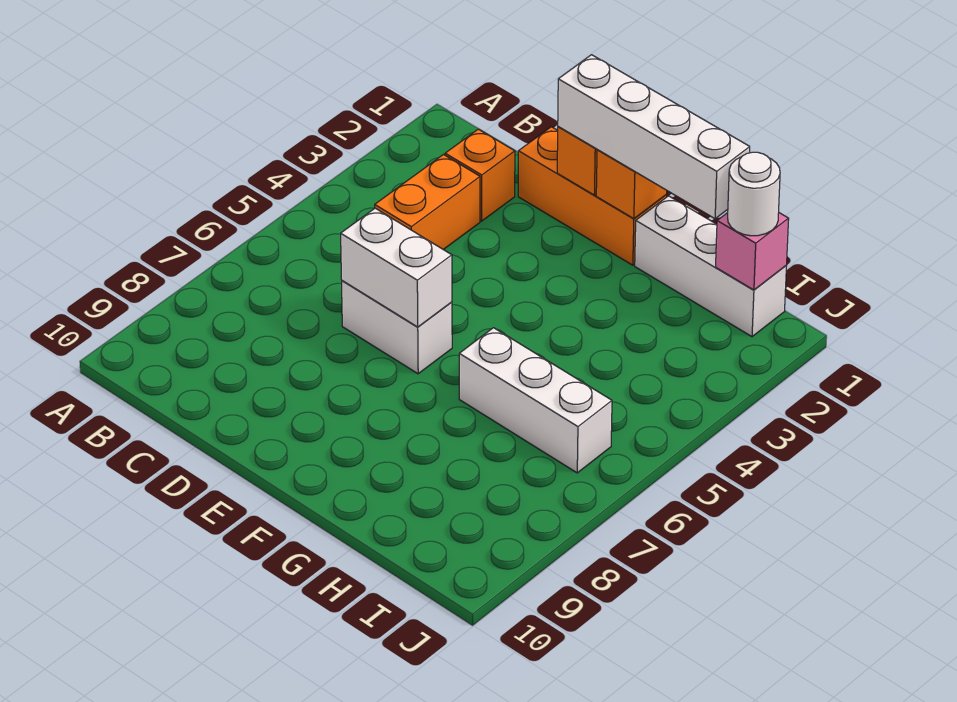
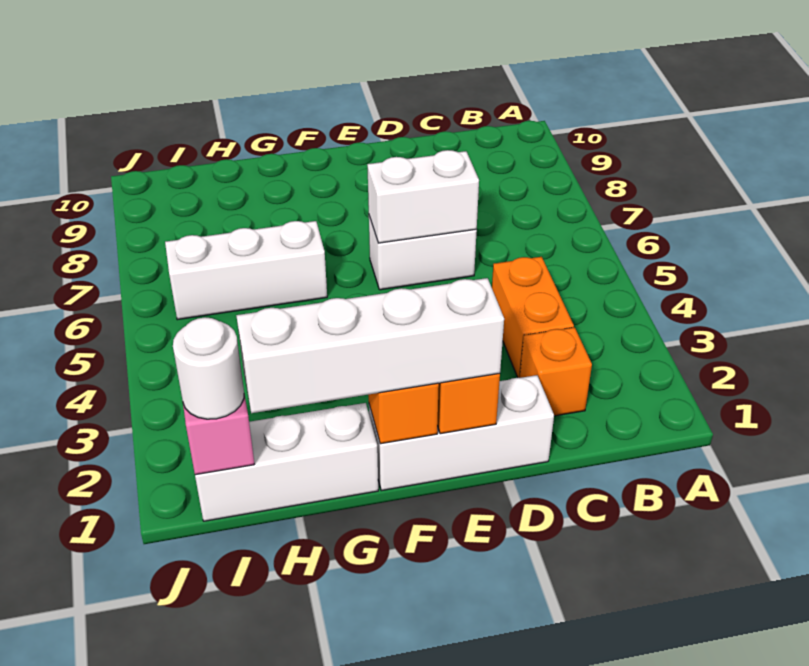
orange brick D1:F1 level 1 -> white brick D1:F1 level 1

